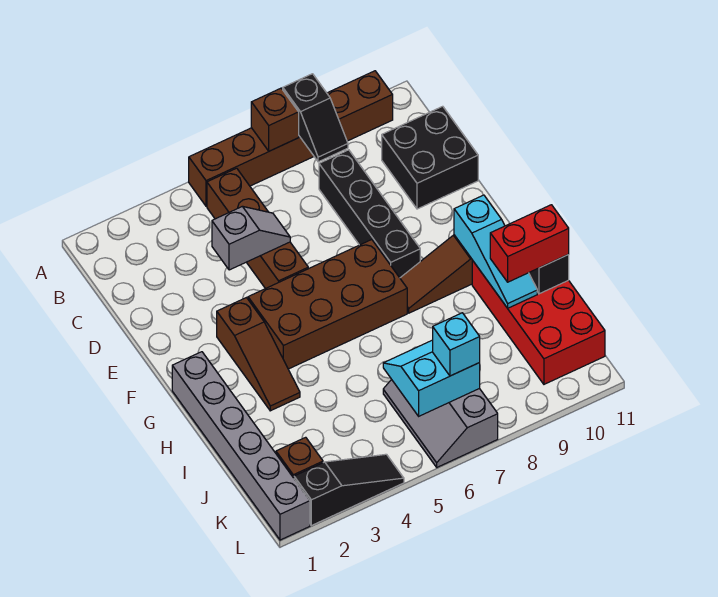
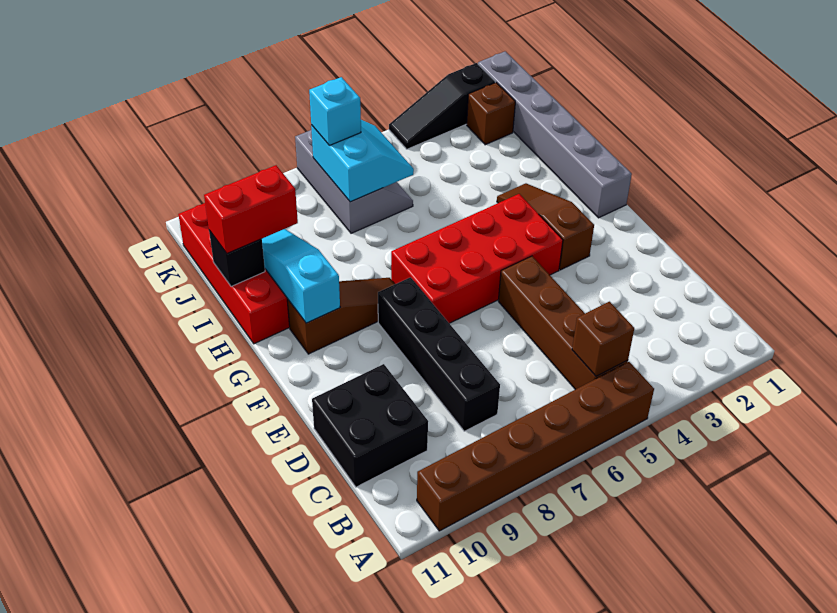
brown brick A7 level 2 -> brown brick B5 level 2
black slope A8:B8 level 2 top A -> none
grey slope D4:D5 level 2 top 4 -> none
brown brick F4:G7 level 1 -> red brick F4:G7 level 1
cyan slope J6:K7 level 2 top K -> cyan slope J6:K7 level 2 top 7

